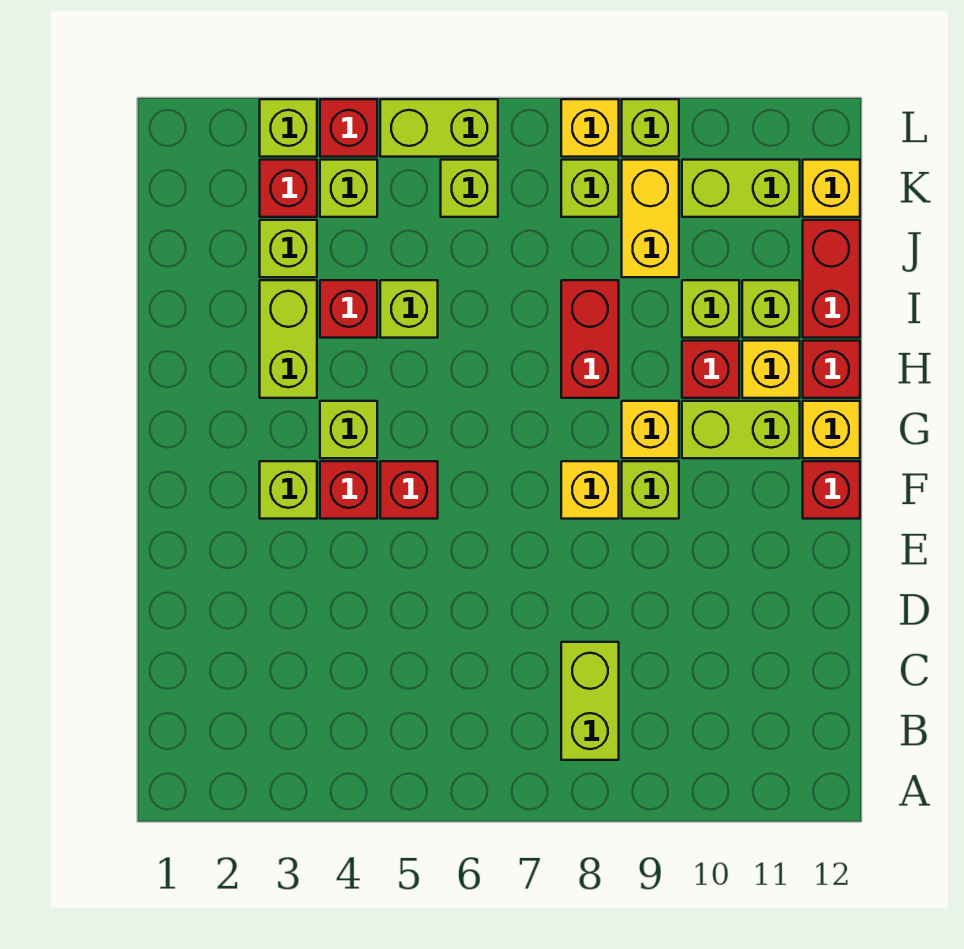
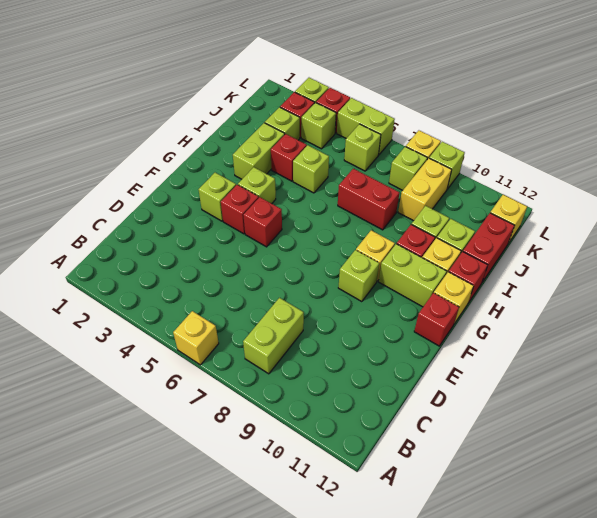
yellow brick F8 level 1 -> yellow brick A6 level 1
red brick H8:I8 level 1 -> red brick I7:I8 level 1
lime brick K10:K11 level 1 -> none

